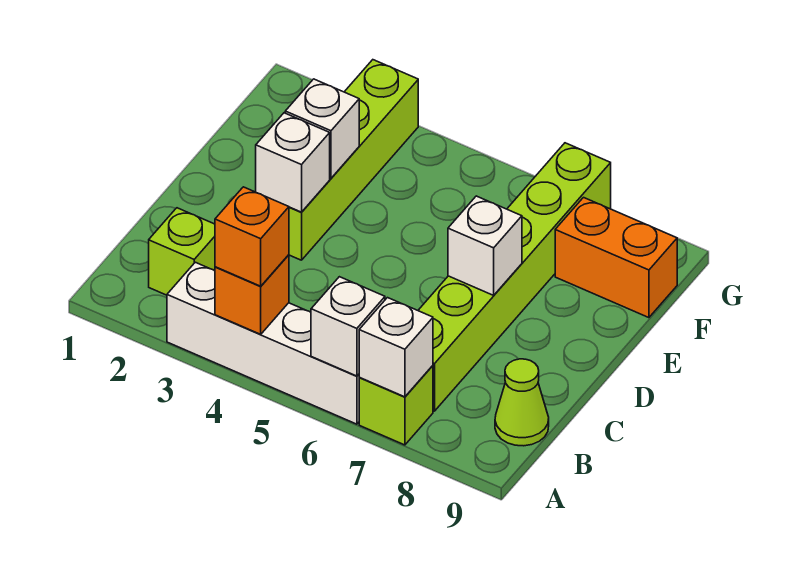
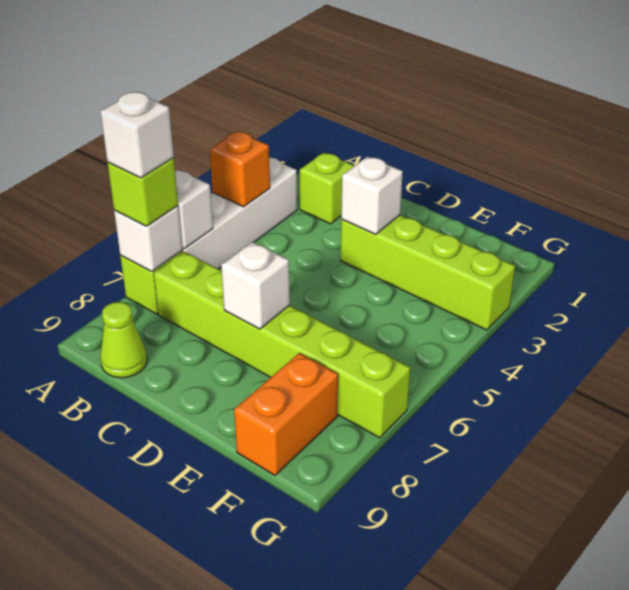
orange brick A4 level 3 -> none
none -> lime brick A7 level 3
white brick E3 level 2 -> white brick A7 level 4

